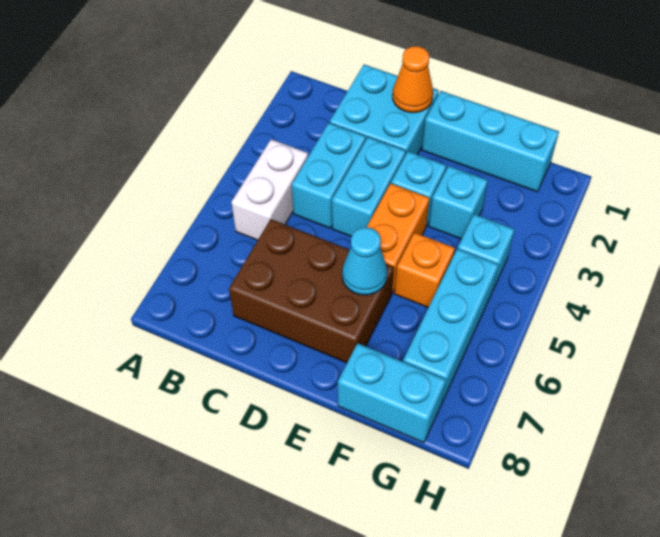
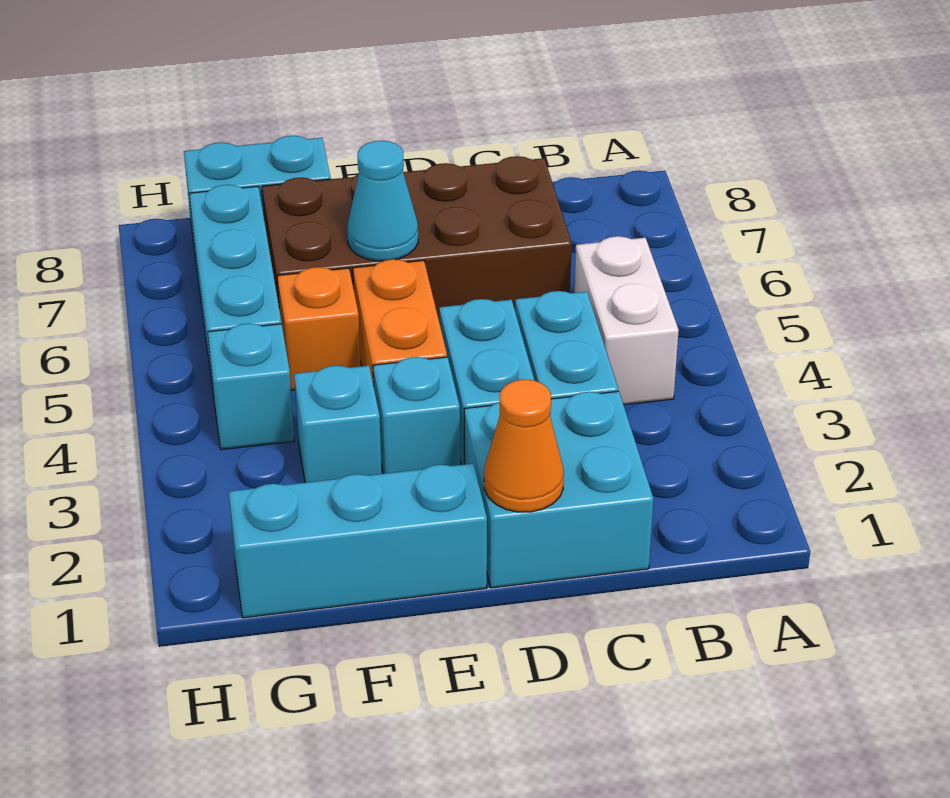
brown brick C6:E7 level 1 -> brown brick C6:F7 level 1

